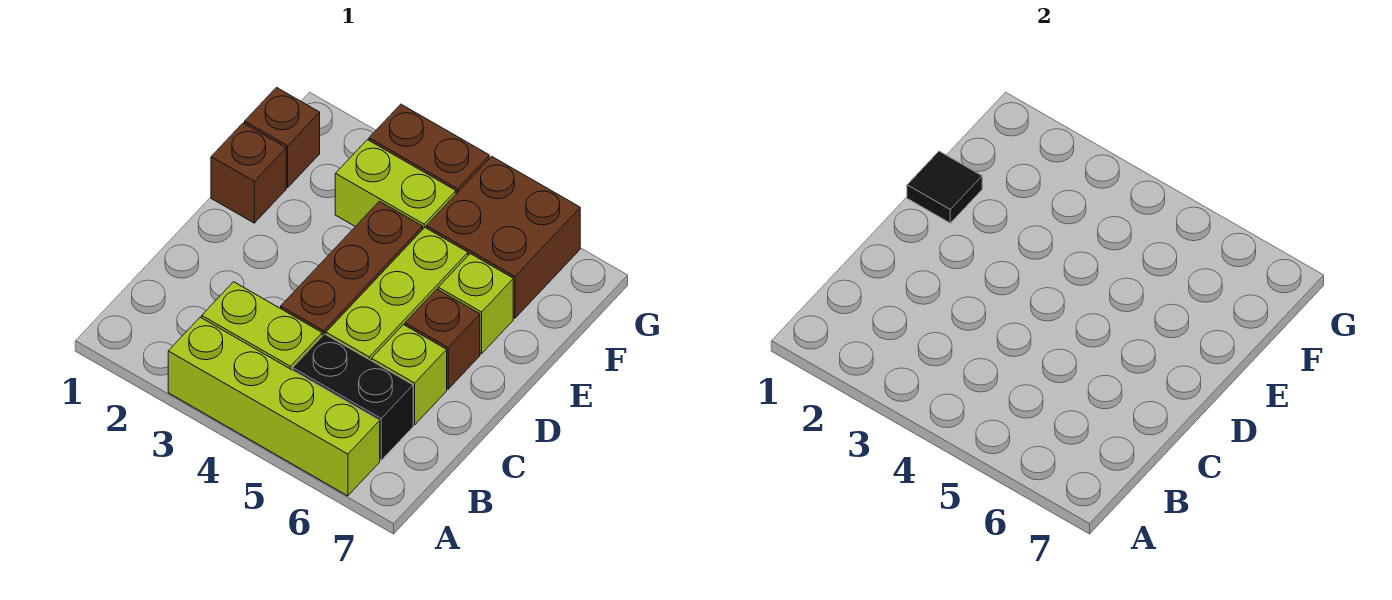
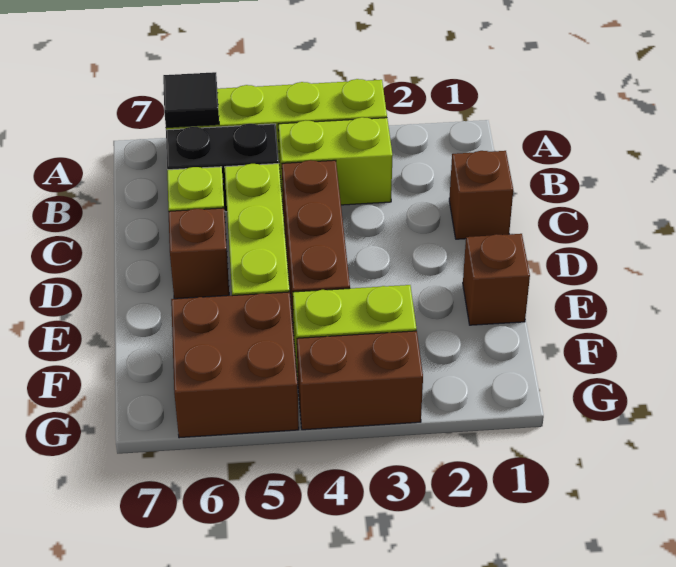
black tile E1 level 2 -> black tile A6 level 2
lime brick E6 level 1 -> none
brown brick F1 level 1 -> brown brick C1 level 1

